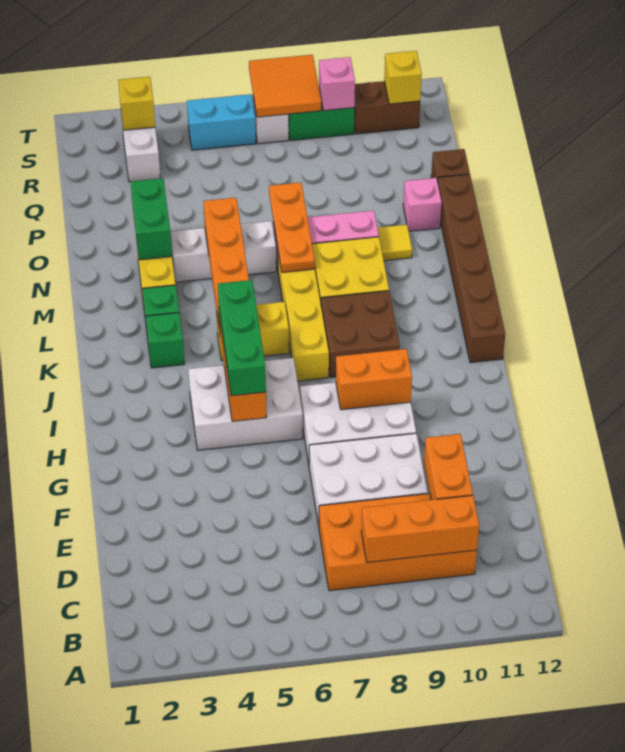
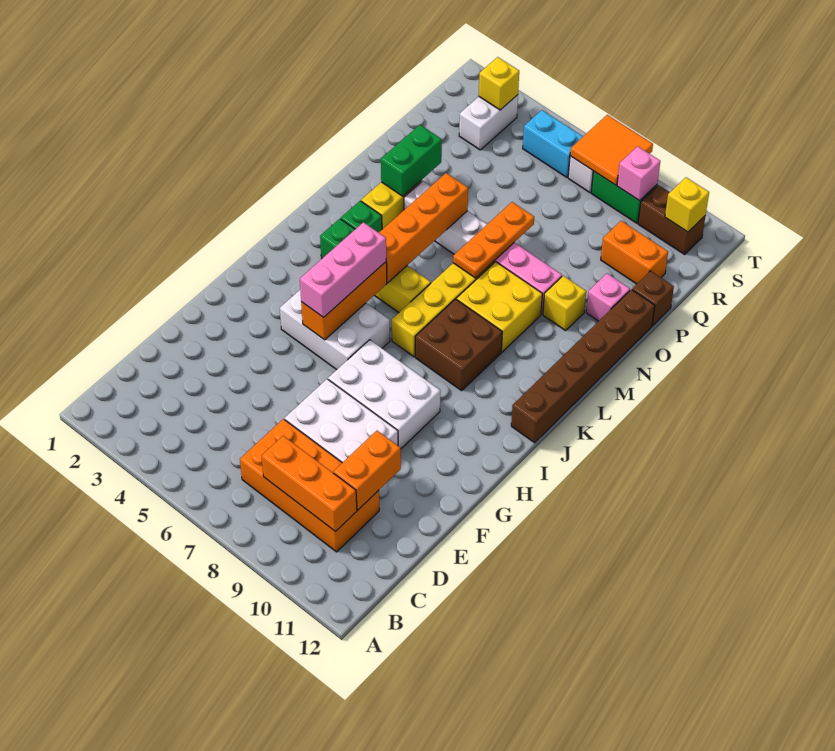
green brick H5:J5 level 3 -> pink brick H5:J5 level 3
orange brick H8:H9 level 2 -> orange brick Q10:Q11 level 1
yellow tile N10 level 1 -> yellow brick N10 level 1

